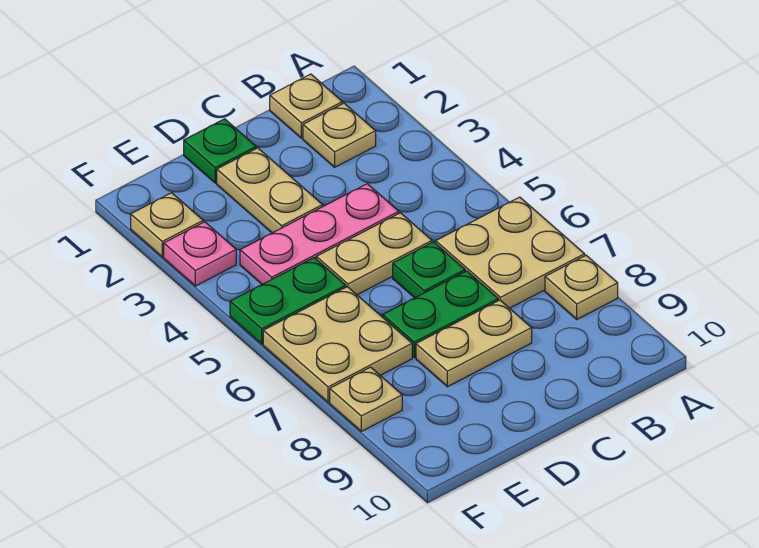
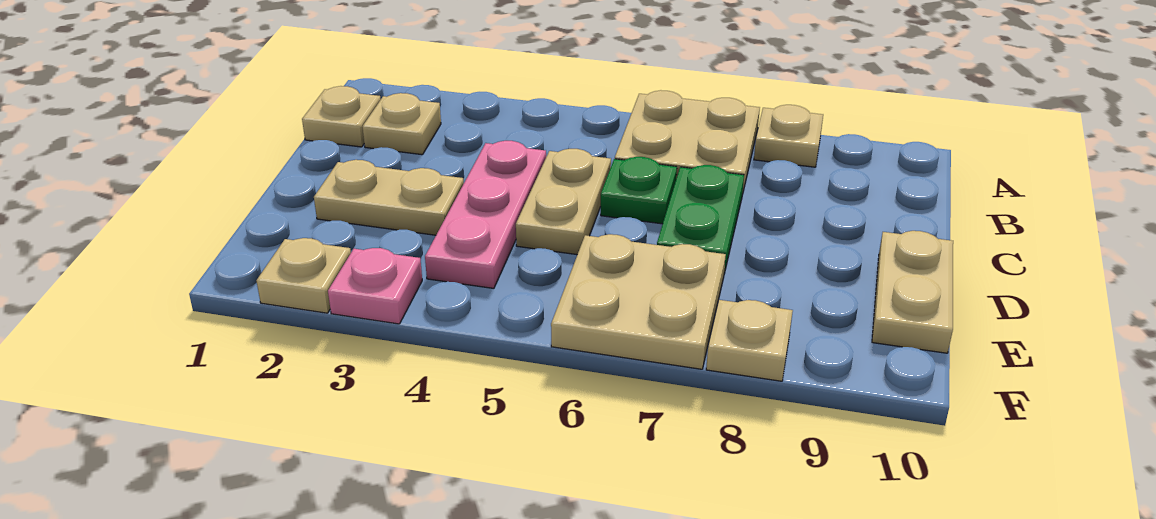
tan plate C8:D8 level 1 -> tan plate D10:E10 level 1
green plate D1 level 1 -> none
green plate E5:F5 level 1 -> none

